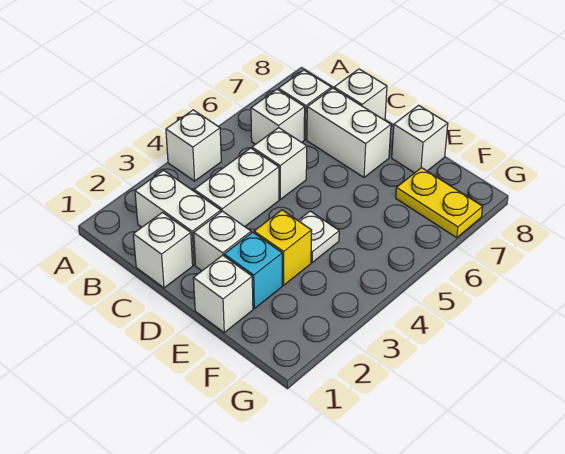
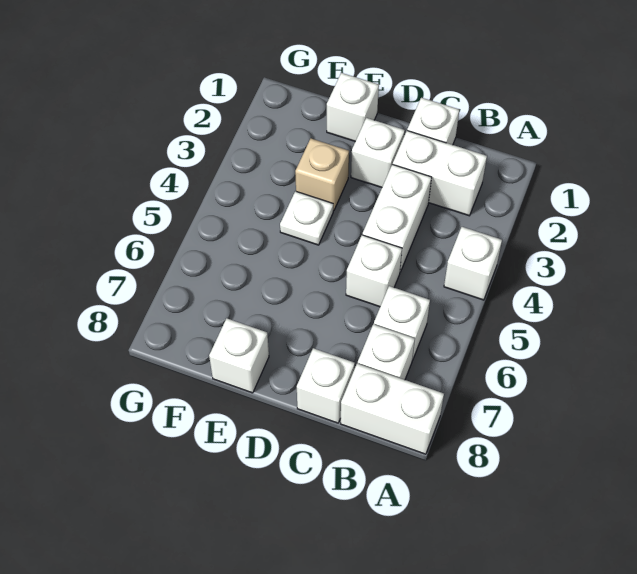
white brick C7:D7 level 1 -> white brick A8:B8 level 1
cyan brick E2 level 1 -> none
yellow brick E3 level 1 -> tan brick E3 level 1
yellow plate F7:G7 level 1 -> none

